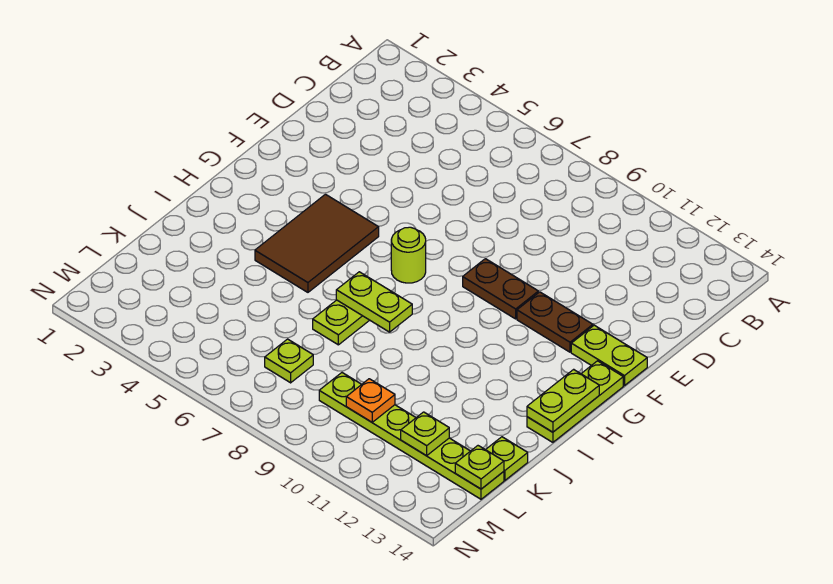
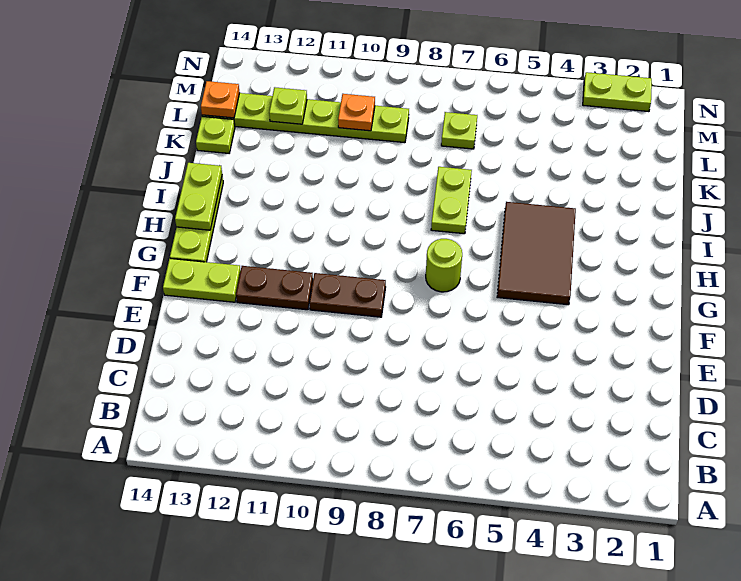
lime plate I7:I8 level 2 -> lime plate N2:N3 level 1
lime plate L14 level 2 -> orange plate L14 level 2

